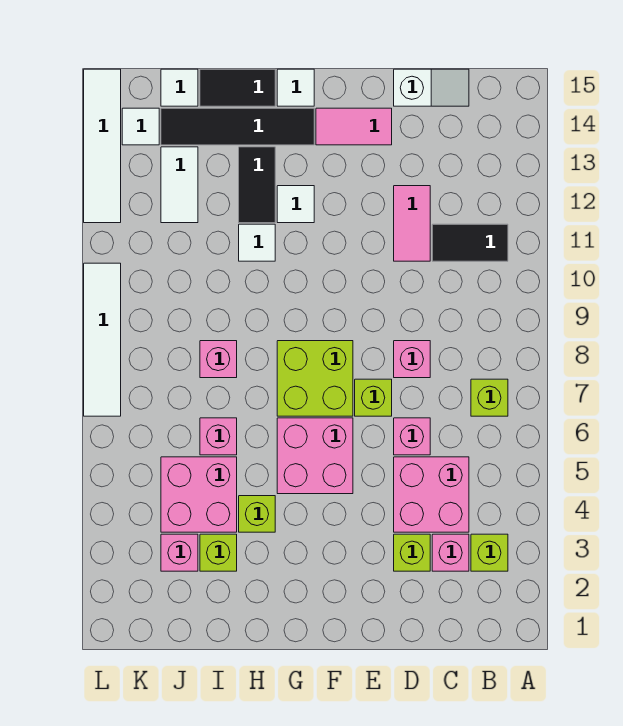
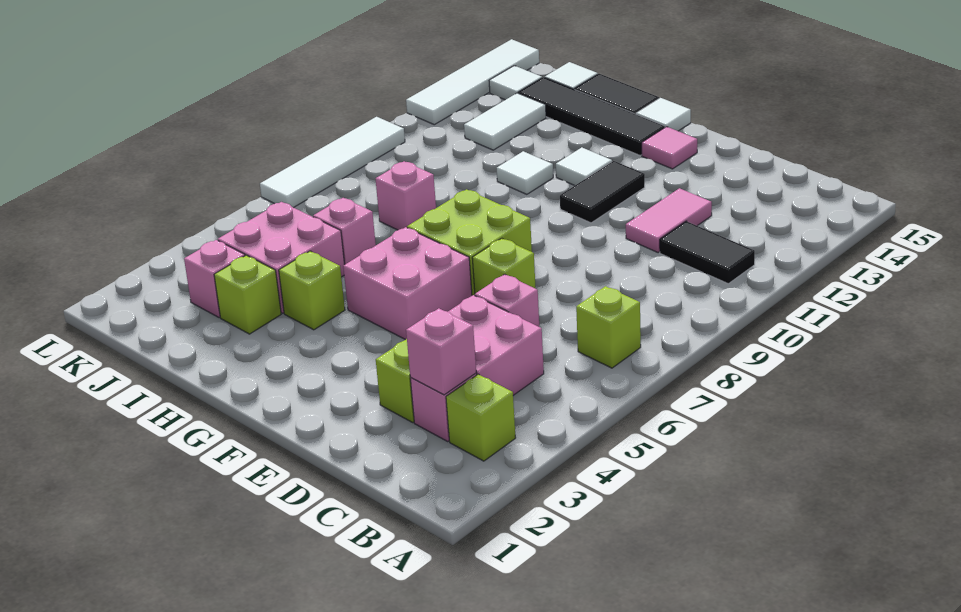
white slope C15:D15 level 1 top D -> none
pink brick D8 level 1 -> pink brick C3 level 2
pink tile E14:F14 level 1 -> pink tile F14 level 1
black tile H12:H13 level 1 -> black tile F11:F12 level 1

